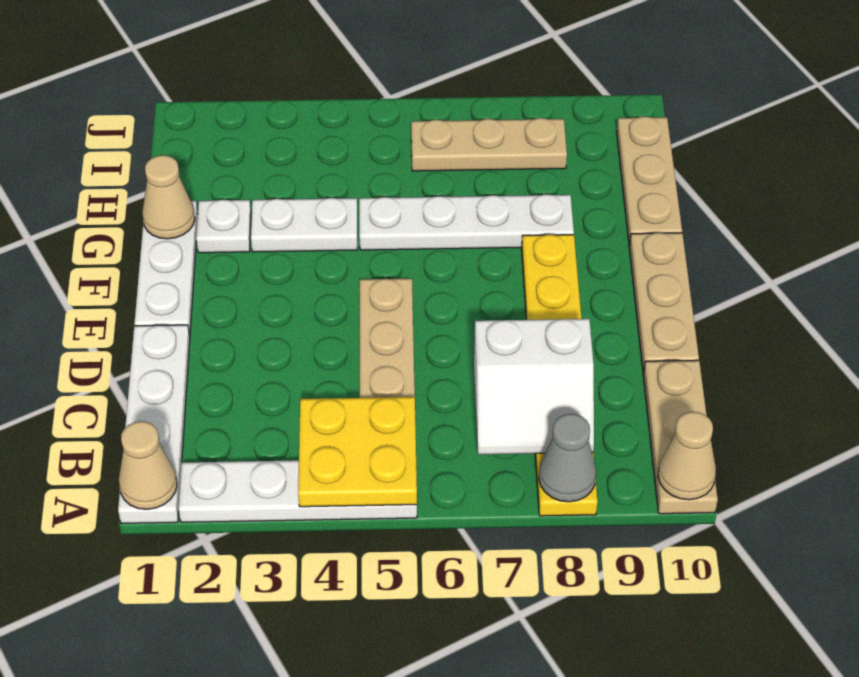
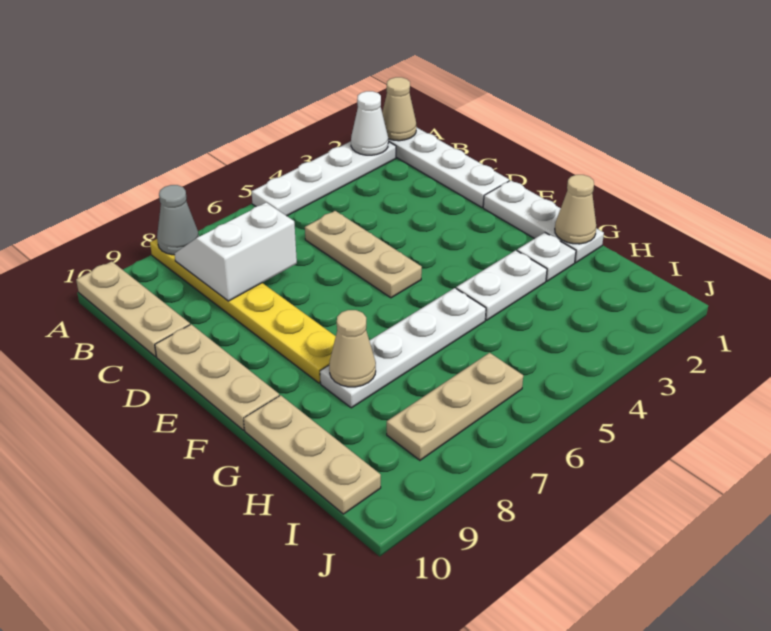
none -> white cone A2 level 2
yellow plate A4:B5 level 2 -> none
tan cone A10 level 2 -> tan cone G8 level 2

